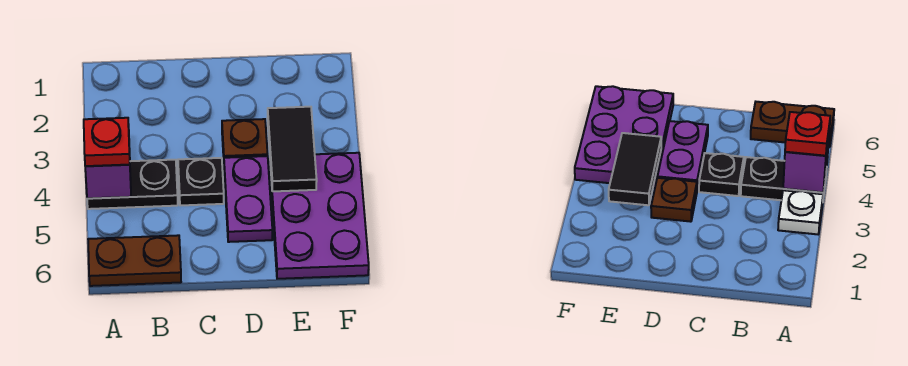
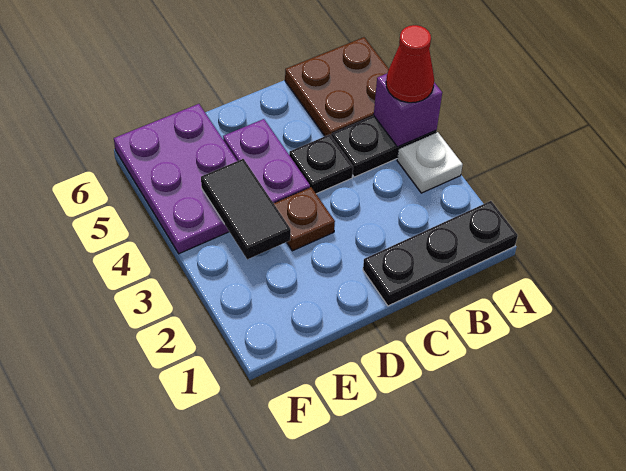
none -> black plate A1:C1 level 1
red plate A4 level 3 -> red cone A4 level 3
brown plate A6:B6 level 1 -> brown plate A5:B6 level 1

